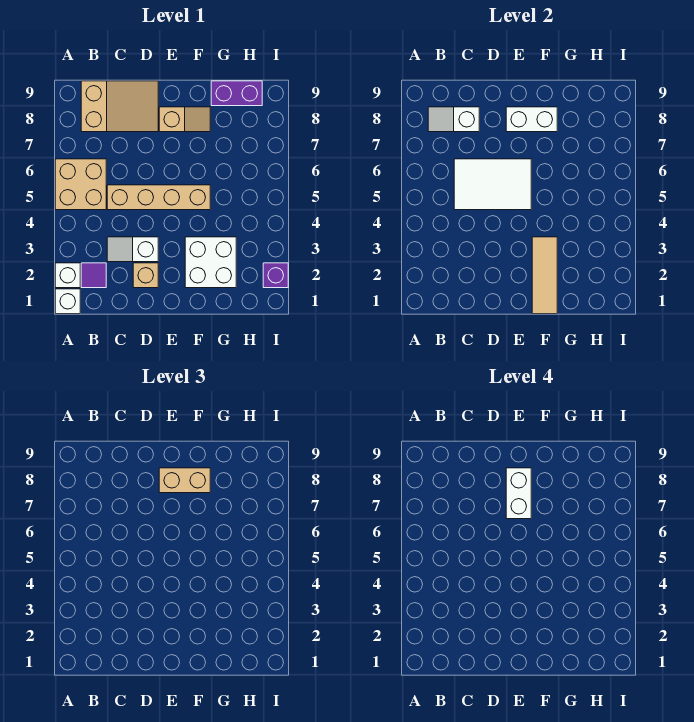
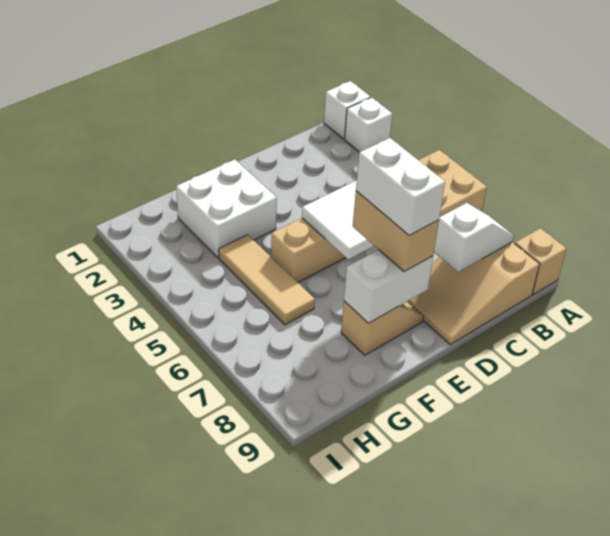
purple tile B2 level 1 -> none
white slope C3:D3 level 1 top D -> none
tan brick D2 level 1 -> tan brick A9 level 1
tan slope E8:F8 level 1 top E -> tan slope E8:F8 level 1 top F
tan brick E8:F8 level 3 -> tan brick E7:E8 level 3
tan tile F1:F3 level 2 -> tan tile G4:G6 level 1
purple brick G9:H9 level 1 -> none
purple brick I2 level 1 -> none

